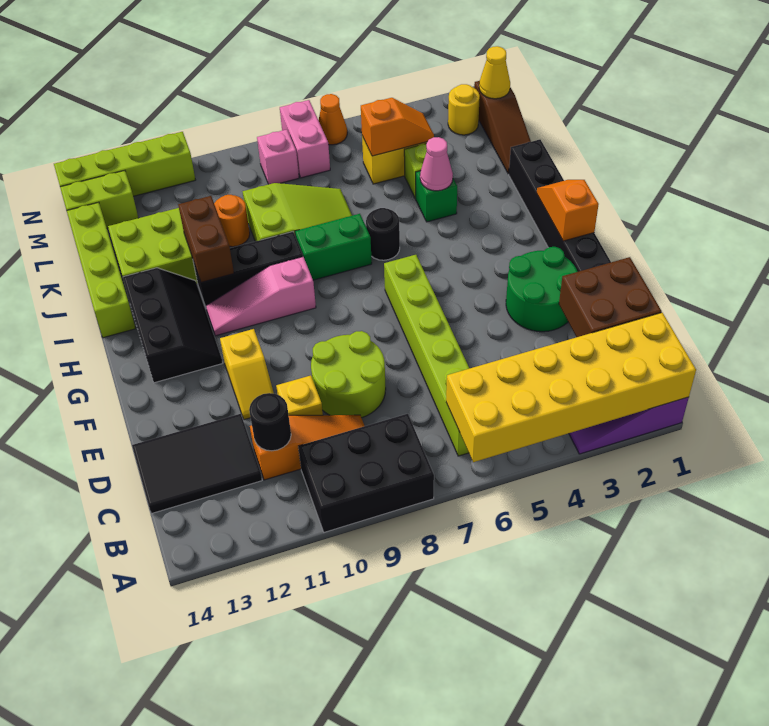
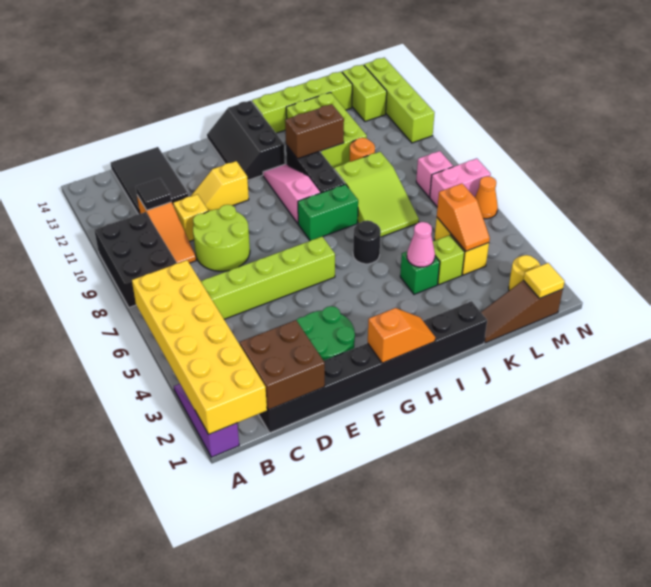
black round brick C11 level 2 -> black tile C11 level 2
black slope G12:I13 level 1 top 13 -> black slope G12:H14 level 1 top H
green brick I7:I8 level 1 -> green brick H8:I8 level 1
yellow cone M1 level 2 -> yellow tile M1 level 2

